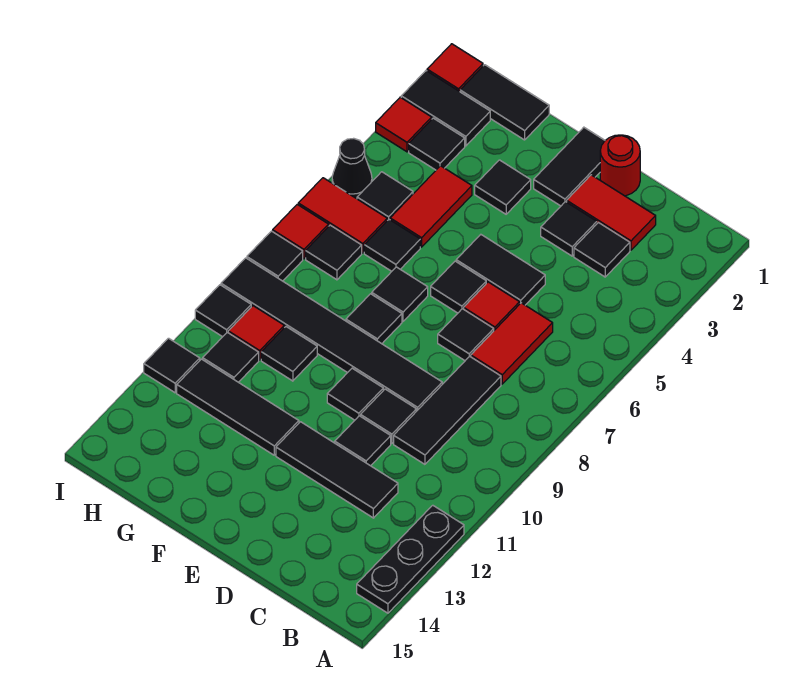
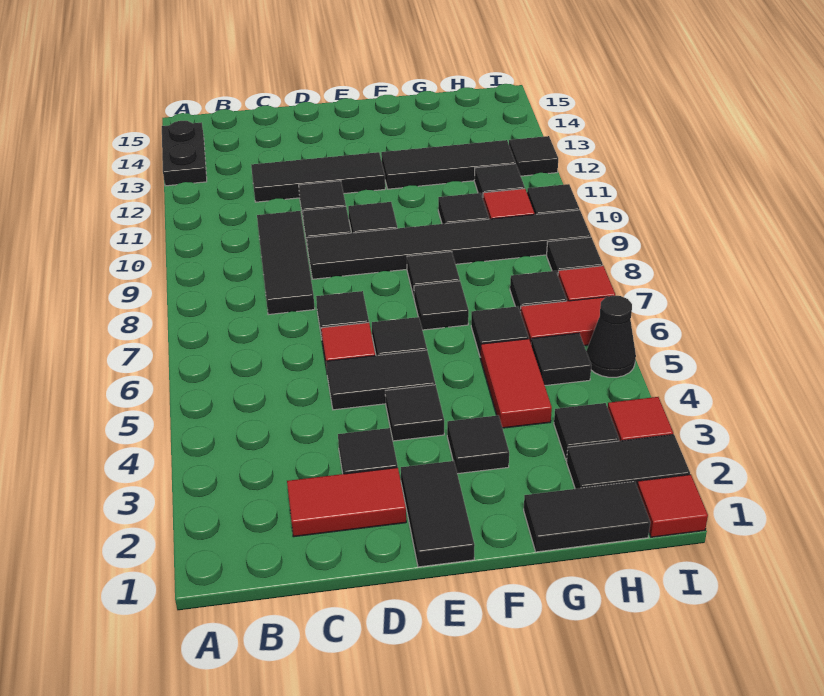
black plate A12:A14 level 1 -> black plate A13:A14 level 1
black tile C3 level 1 -> black tile E4 level 1
red tile C6:C7 level 1 -> none
red round brick D1 level 1 -> none

